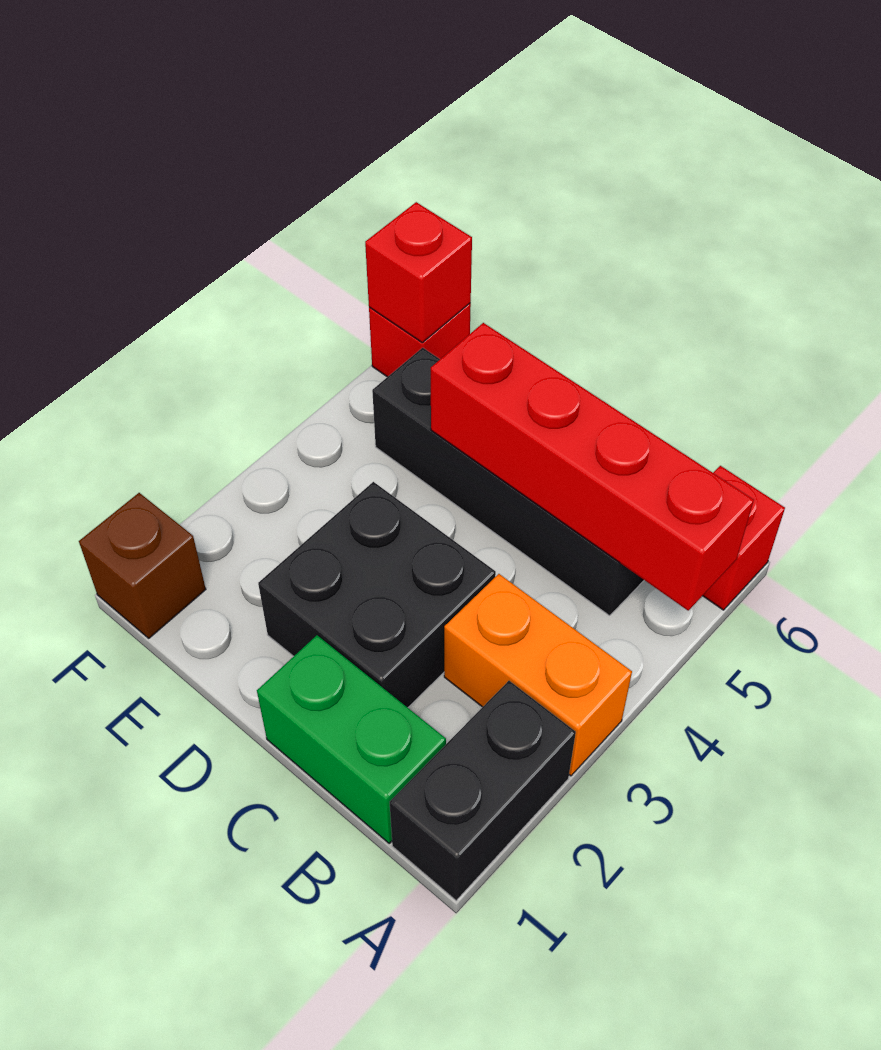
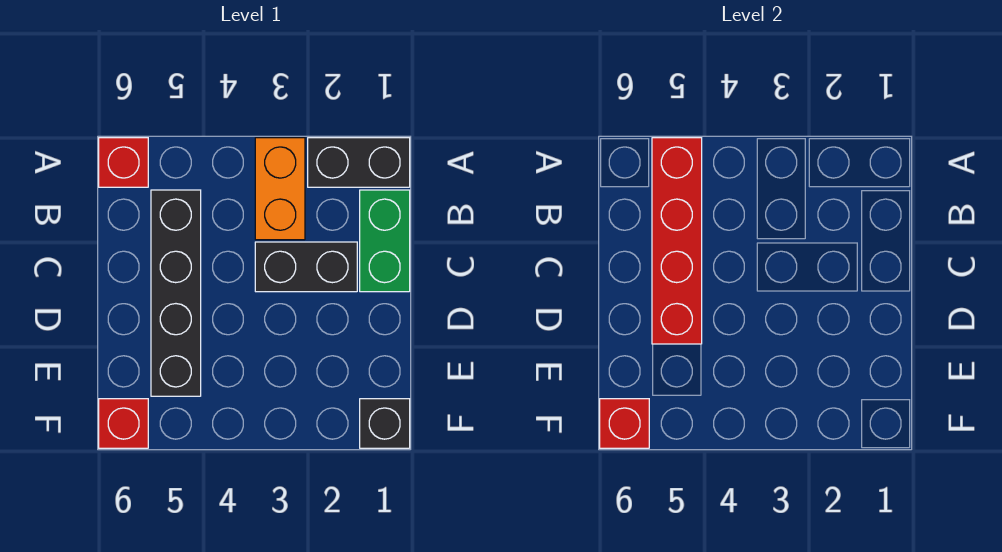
black brick C2:D3 level 1 -> black brick C2:C3 level 1
brown brick F1 level 1 -> black brick F1 level 1

